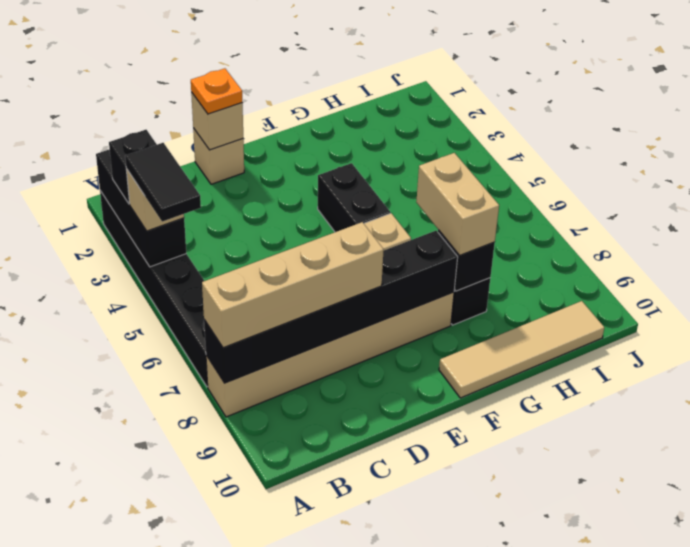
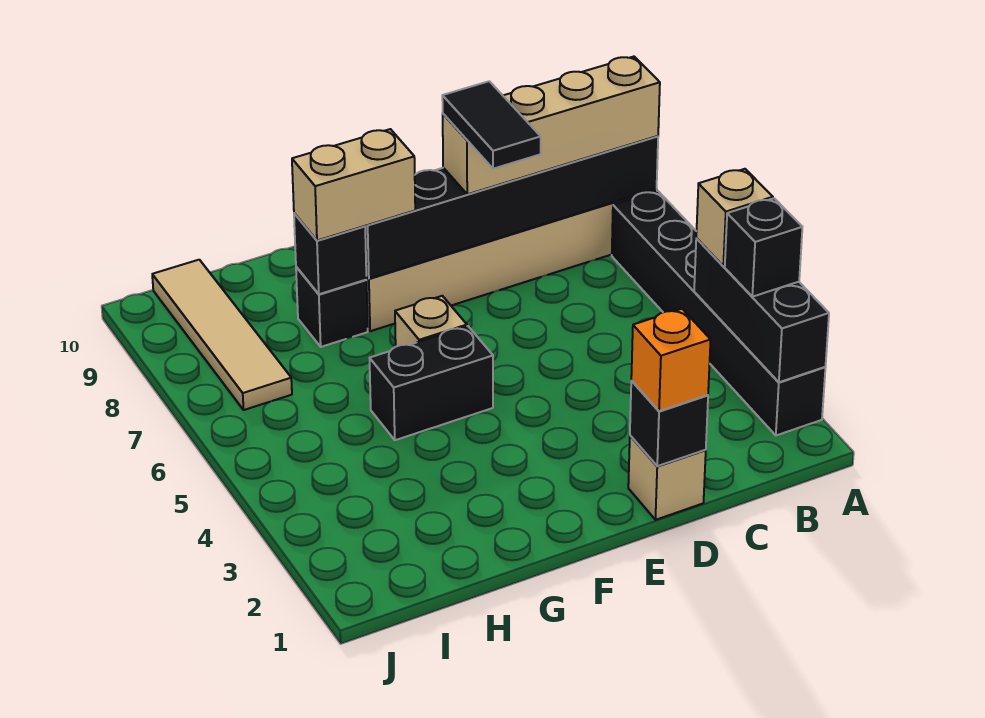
black tile A4:A5 level 4 -> black tile D7:D8 level 4
tan brick D1 level 2 -> black brick D1 level 2
orange plate D1 level 3 -> orange brick D1 level 3
black brick F4:F5 level 1 -> black brick F5:G5 level 1
tan tile F10:I10 level 1 -> tan tile I7:I10 level 1
tan brick G7:G8 level 3 -> tan brick F8:G8 level 3

